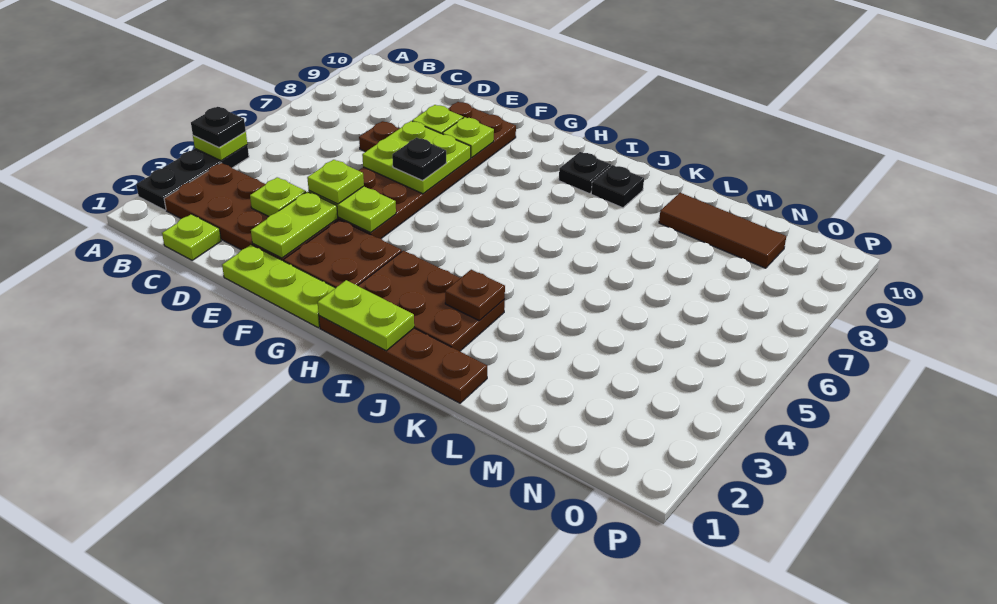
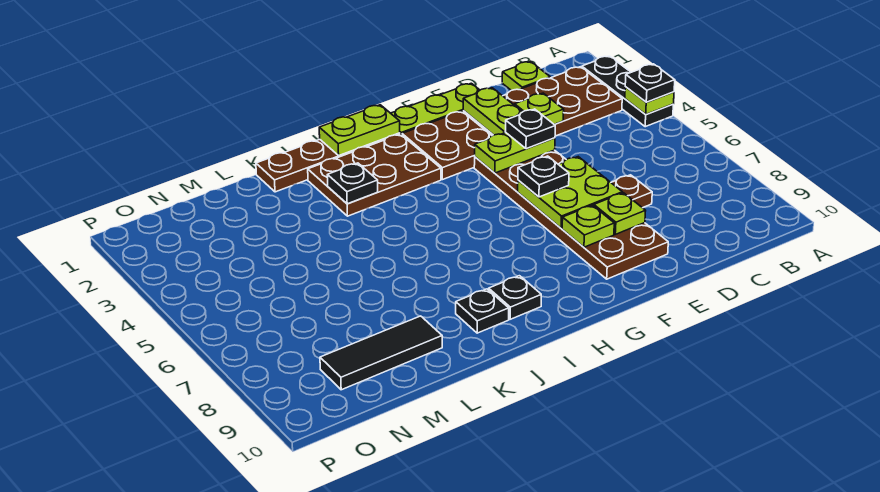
lime plate E4 level 3 -> black plate E4 level 3
brown plate J3 level 2 -> black plate J3 level 2
brown tile L9:N9 level 1 -> black tile L9:N9 level 1

